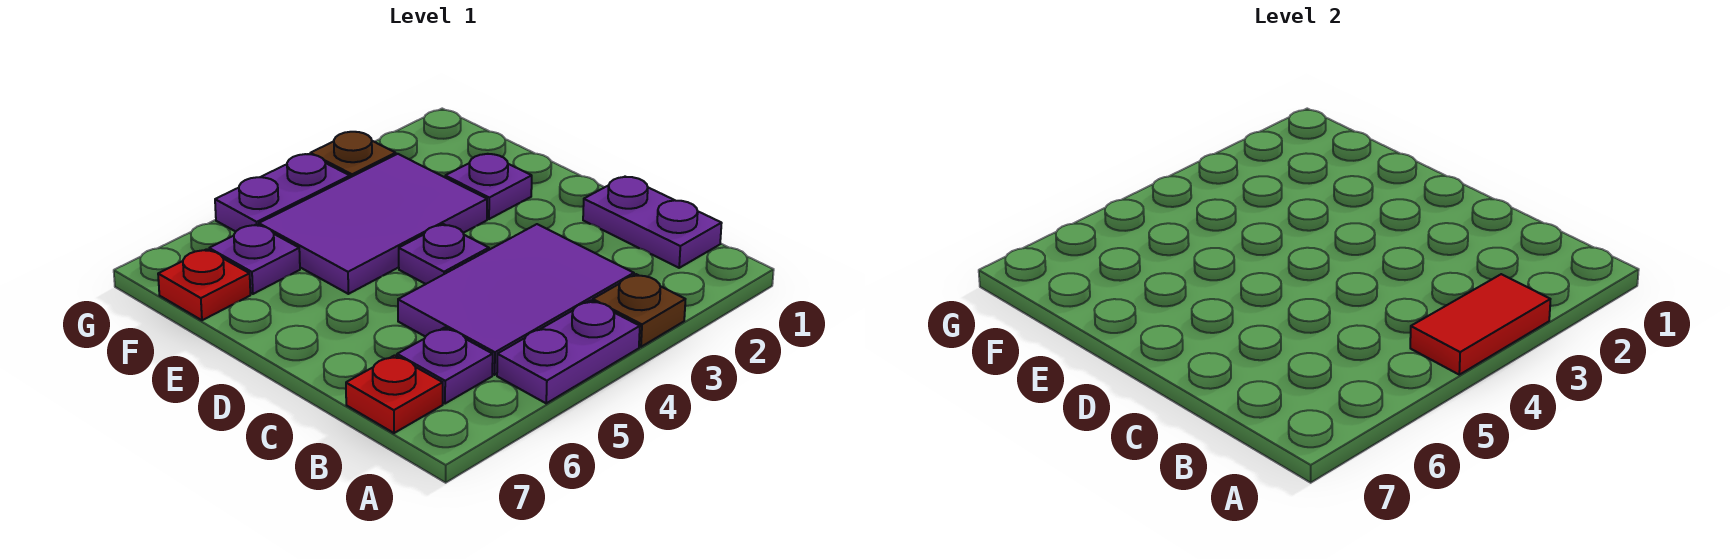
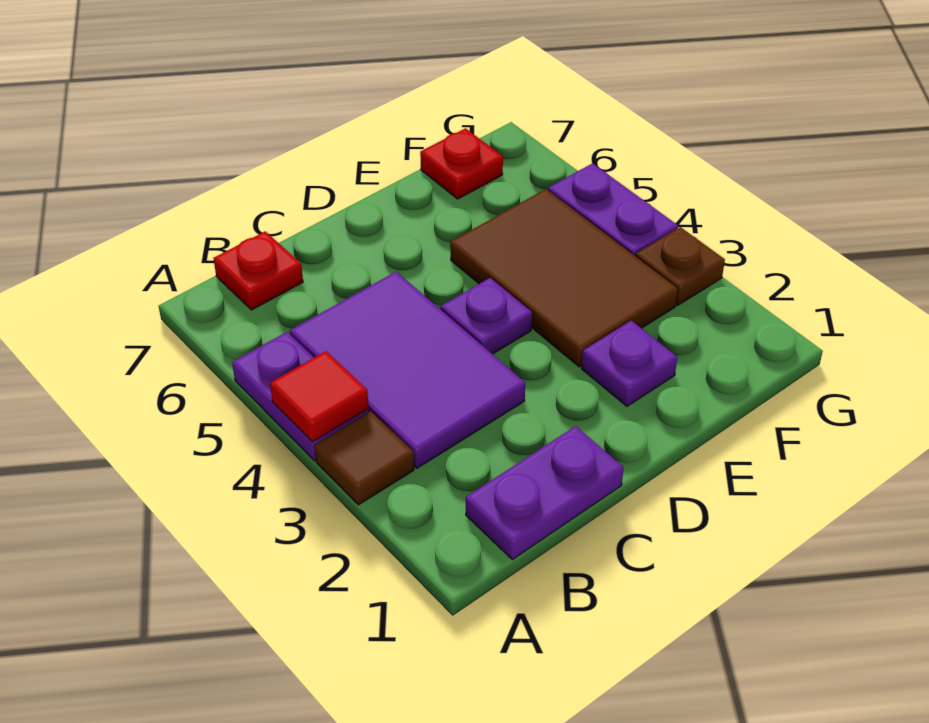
brown plate A3 level 1 -> brown tile A3 level 1
red tile A3:A4 level 2 -> red tile A4 level 2
purple plate B6 level 1 -> none
purple tile E3:F5 level 1 -> brown tile E3:F5 level 1
purple plate F6 level 1 -> none

